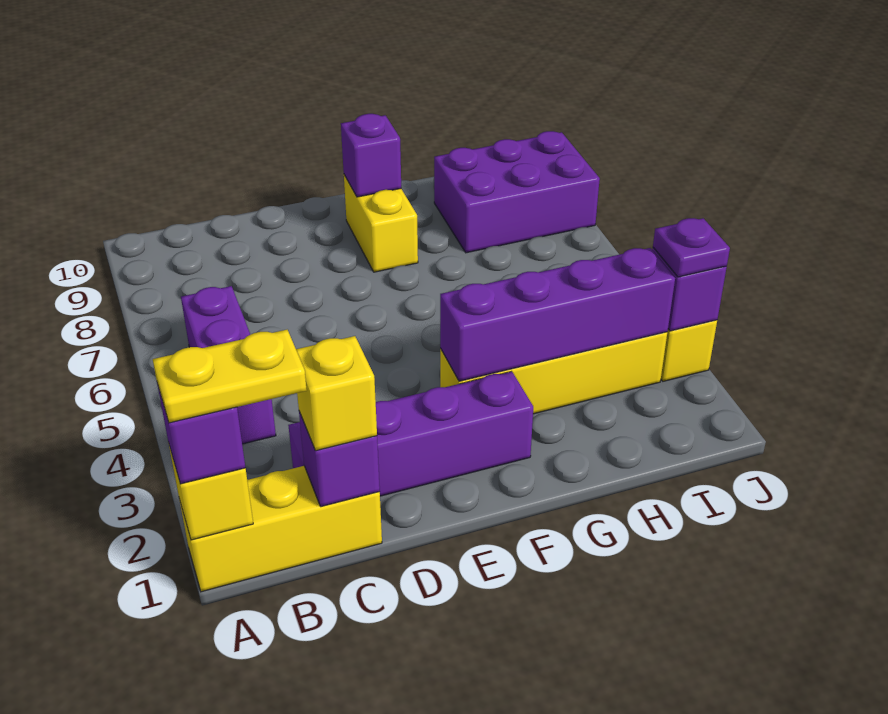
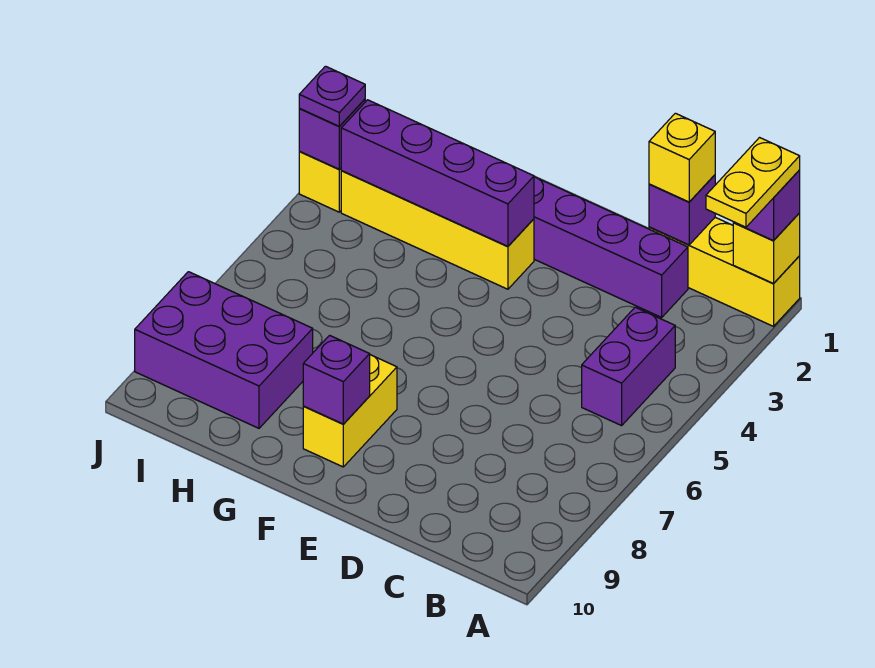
yellow plate A1:B1 level 4 -> yellow plate A1:A2 level 4
purple brick B4:B6 level 1 -> purple brick B4:B5 level 1

